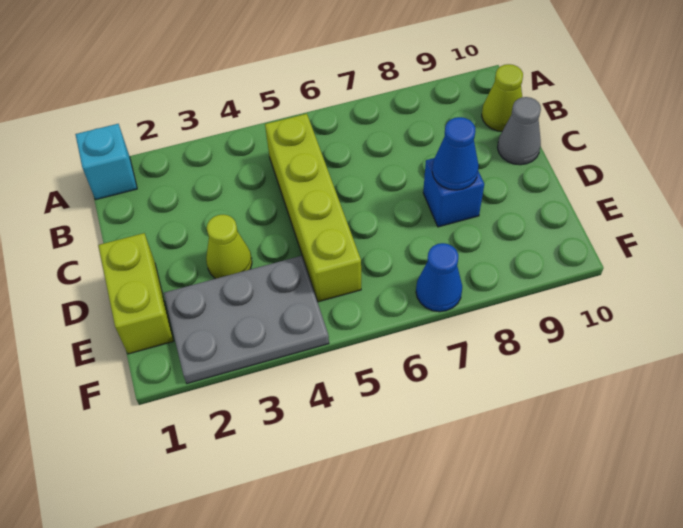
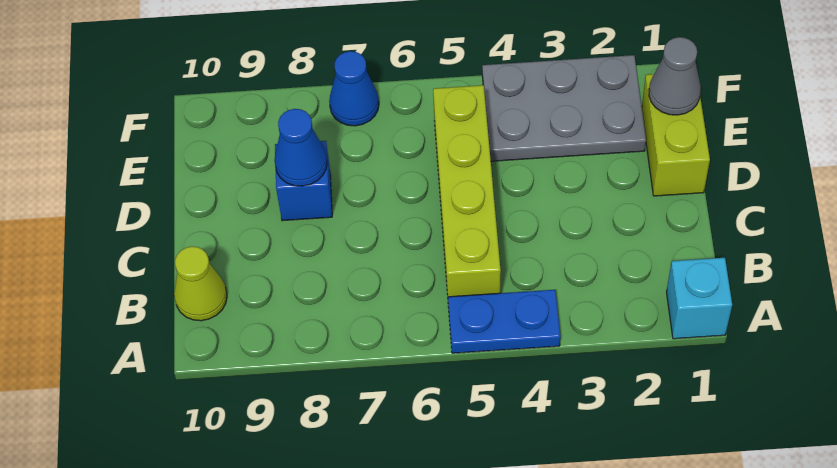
none -> blue plate A4:A5 level 1
grey cone C10 level 1 -> grey cone E1 level 2
lime cone D3 level 1 -> none

